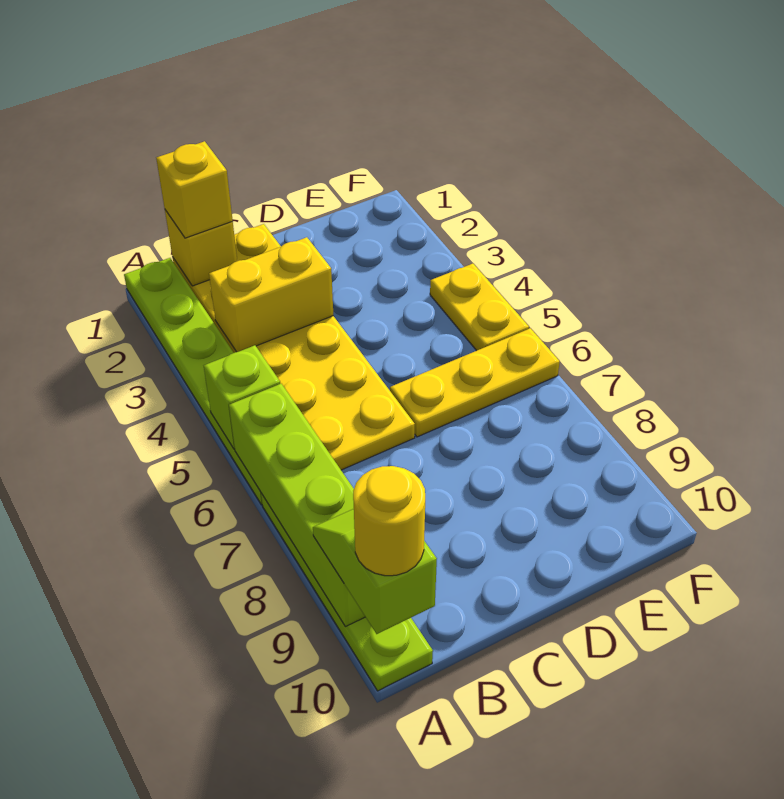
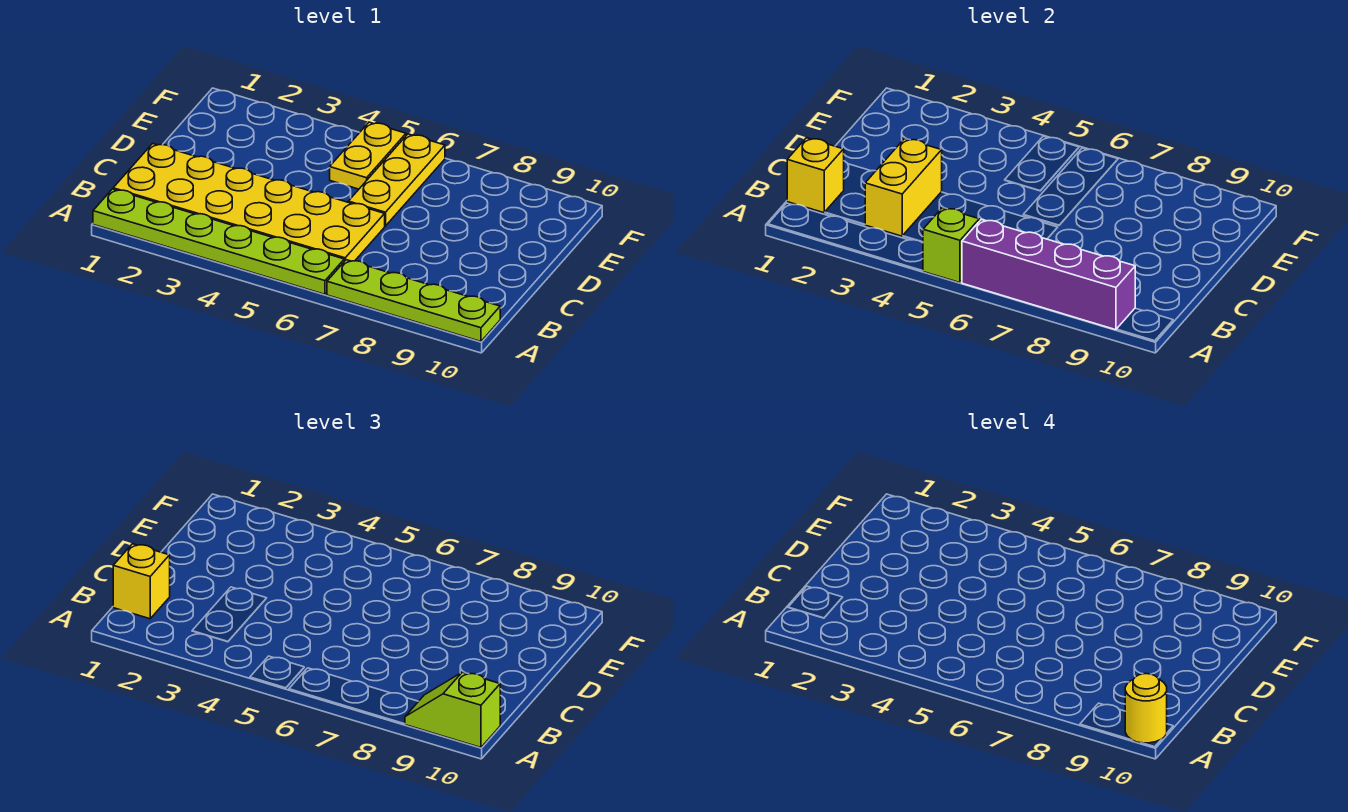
lime brick A6:A9 level 2 -> purple brick A6:A9 level 2
yellow plate F4:F5 level 1 -> yellow plate E5:F5 level 1

